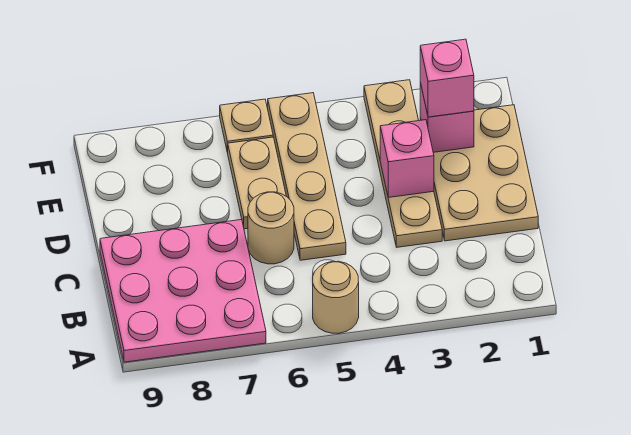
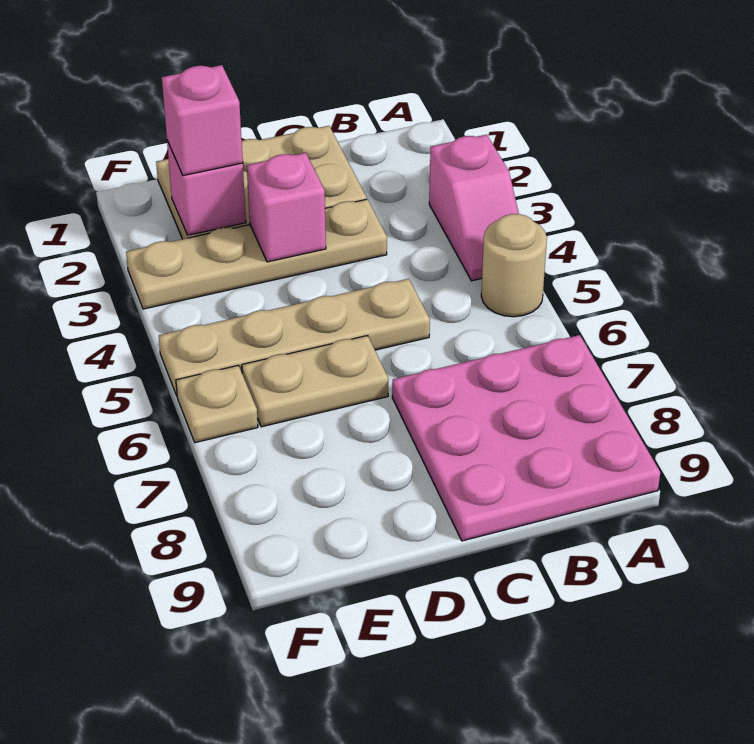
none -> pink slope A3:A4 level 1 top 3
tan round brick C6 level 1 -> none

